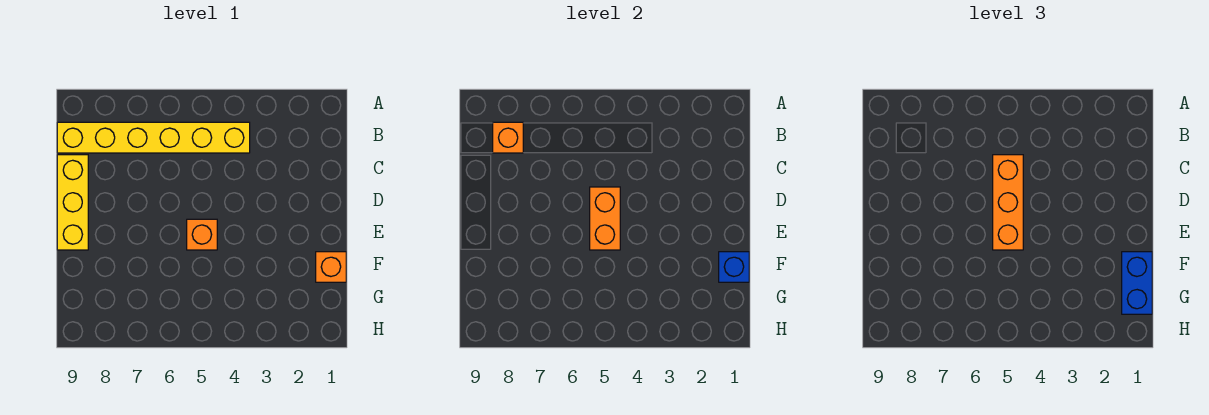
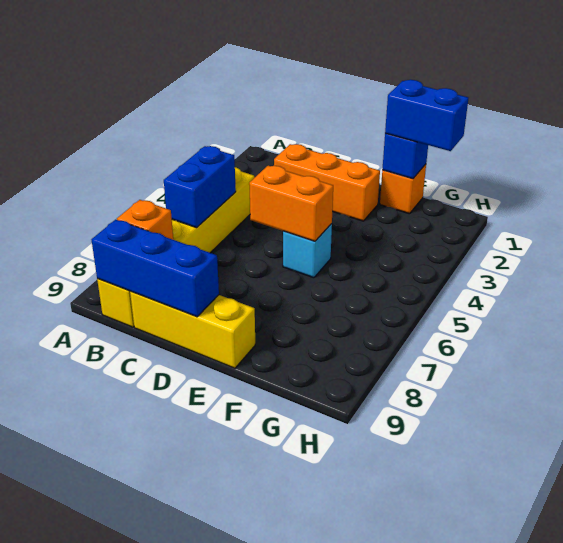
none -> blue brick B5:B6 level 2
none -> blue brick B9:D9 level 2
orange brick C5:E5 level 3 -> orange brick C2:E2 level 1
orange brick E5 level 1 -> cyan brick E5 level 1

